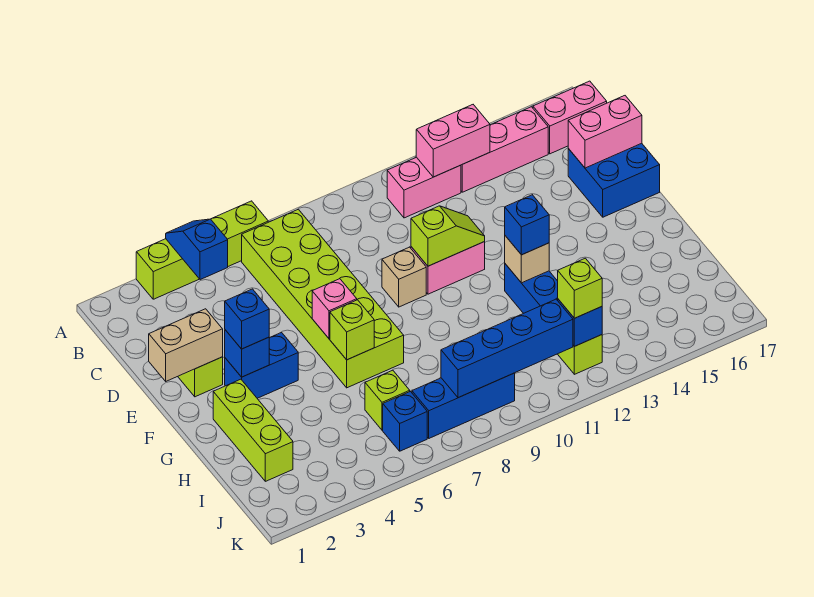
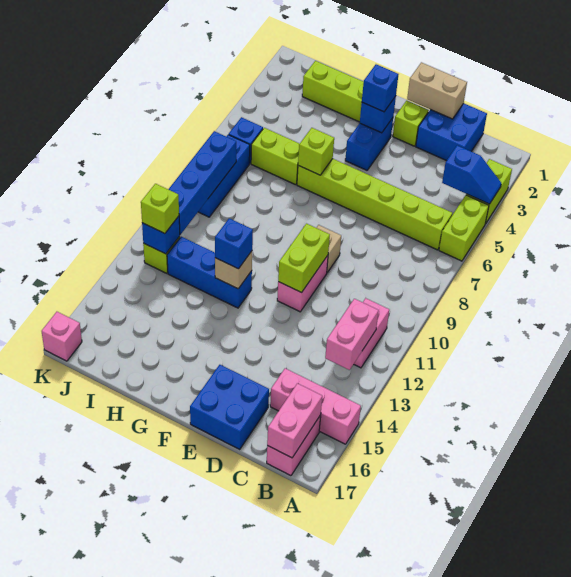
lime brick B6:G7 level 1 -> lime brick B6:G6 level 1
pink brick B13:B15 level 1 -> pink brick A15:C15 level 1
none -> blue brick C1:D2 level 1
pink brick D16:D17 level 2 -> pink brick B16:B17 level 2
tan brick E1:E2 level 2 -> tan brick D1:E1 level 2
lime slope E10:E11 level 2 top 10 -> lime brick E10:E11 level 2
pink brick F6 level 2 -> pink brick K17 level 1
lime brick I6 level 1 -> lime brick H6:I6 level 1

